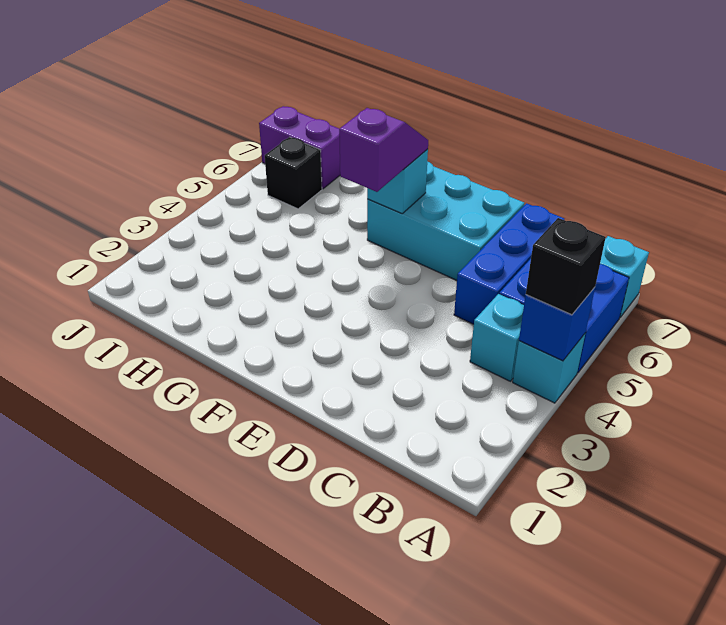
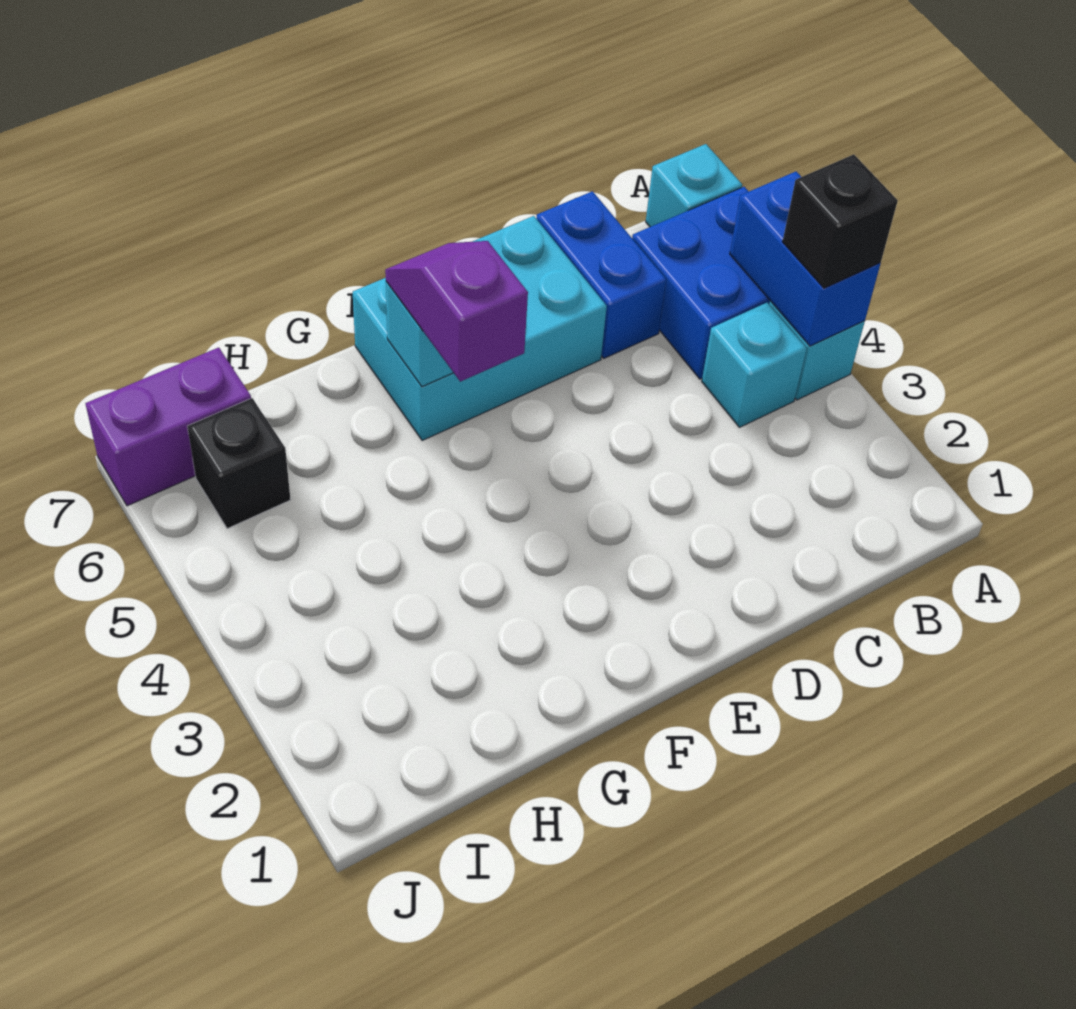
blue brick A4 level 2 -> blue brick A4:A5 level 2
blue brick C5:C7 level 1 -> blue brick C6:C7 level 1

